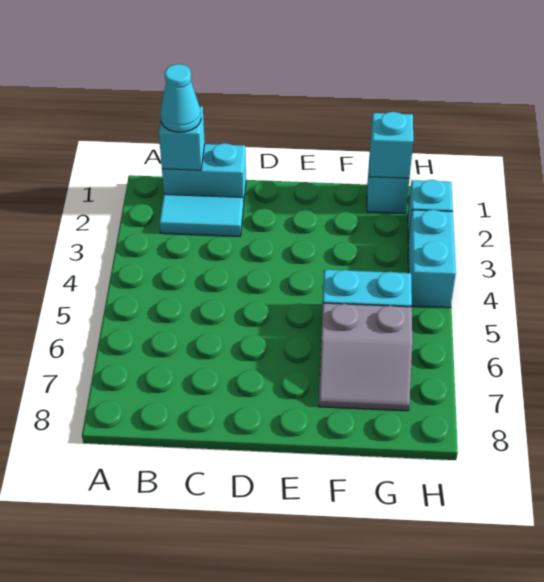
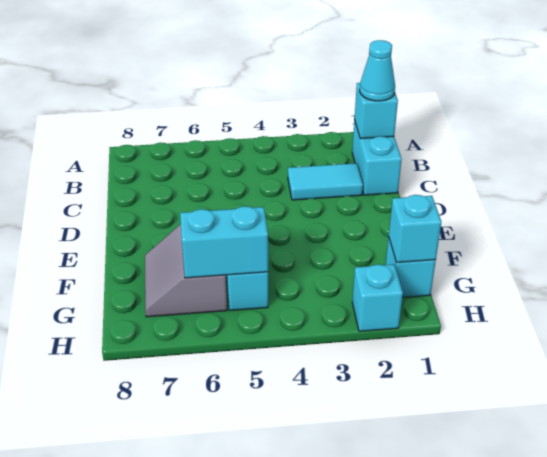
cyan tile B2:C2 level 1 -> cyan tile C2:C3 level 1
cyan brick H3:H4 level 1 -> cyan brick G5:G6 level 2

